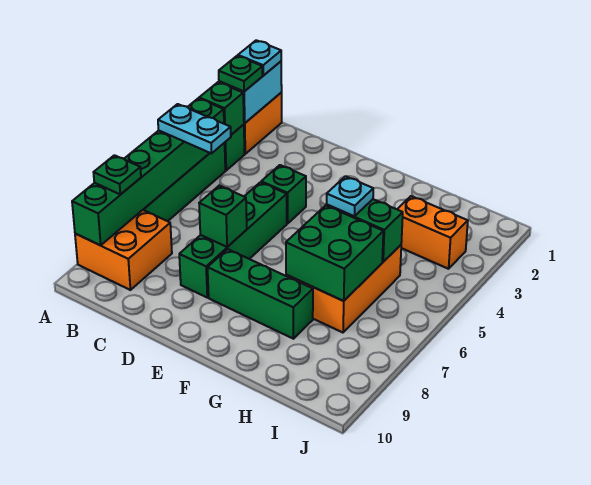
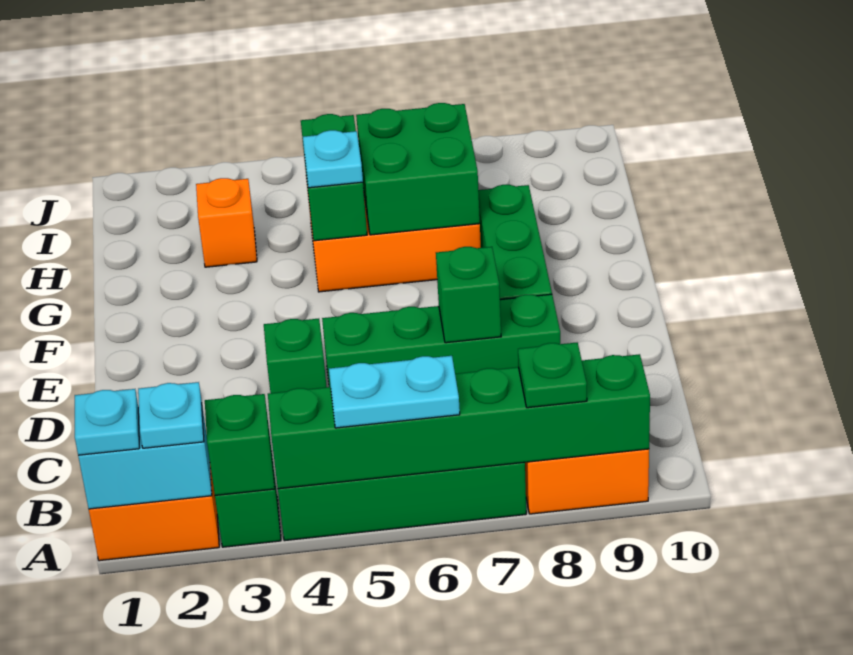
green plate A2 level 3 -> cyan plate A2 level 3
cyan plate A5:B5 level 3 -> cyan plate A5:A6 level 3
orange brick H3:I3 level 1 -> orange brick H3 level 1

